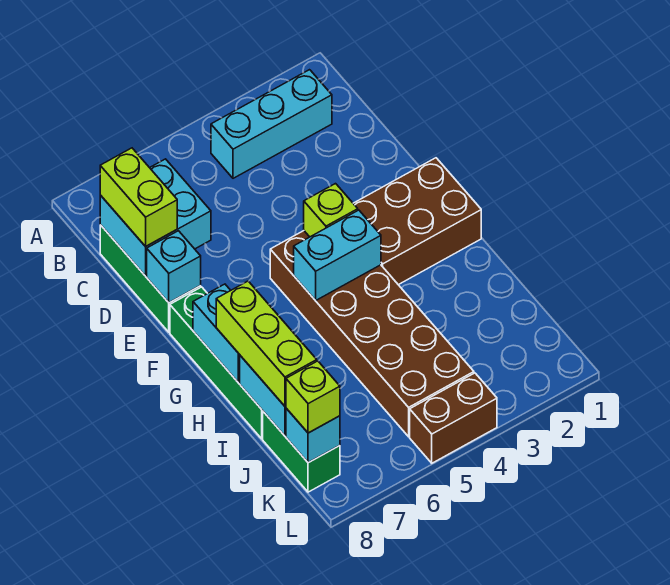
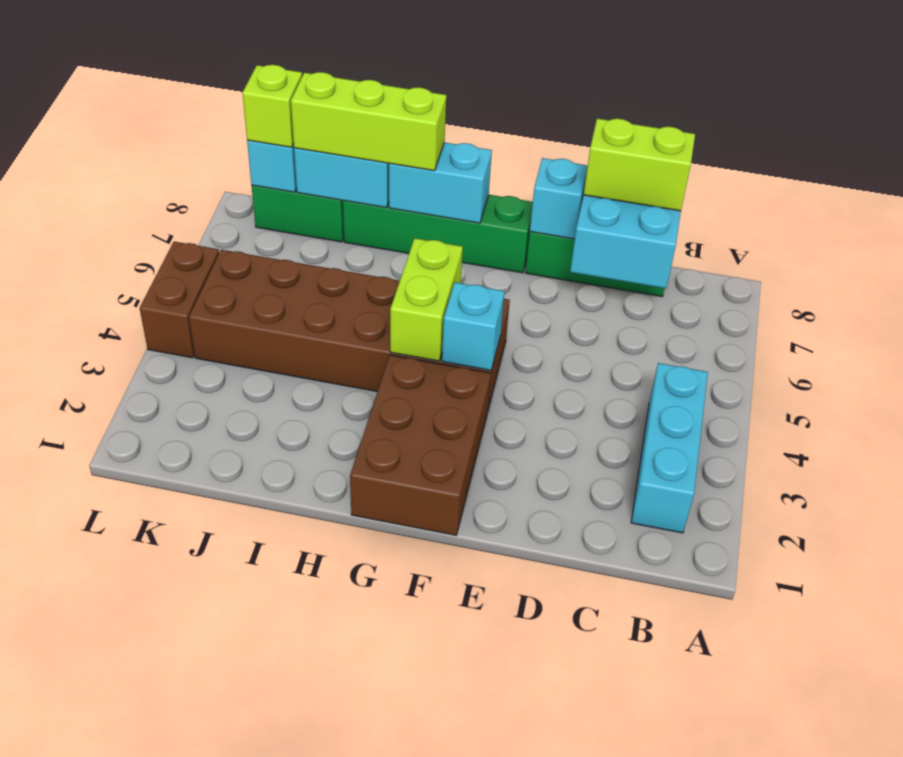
lime brick F4 level 2 -> cyan brick F4 level 2
cyan brick G4:G5 level 2 -> lime brick G4:G5 level 2

